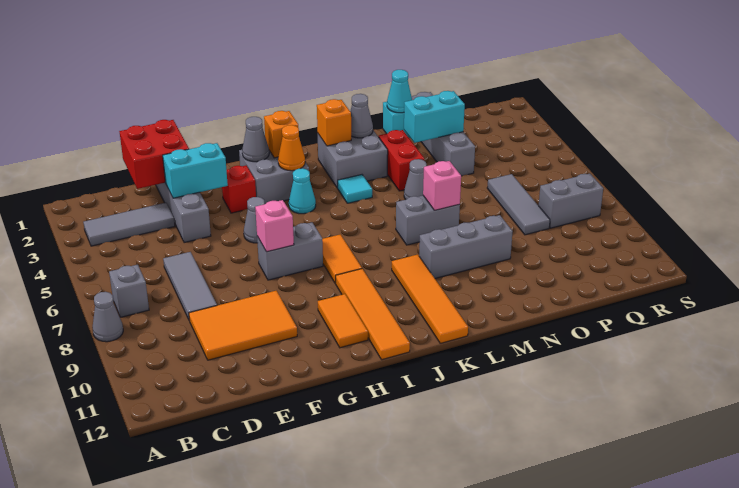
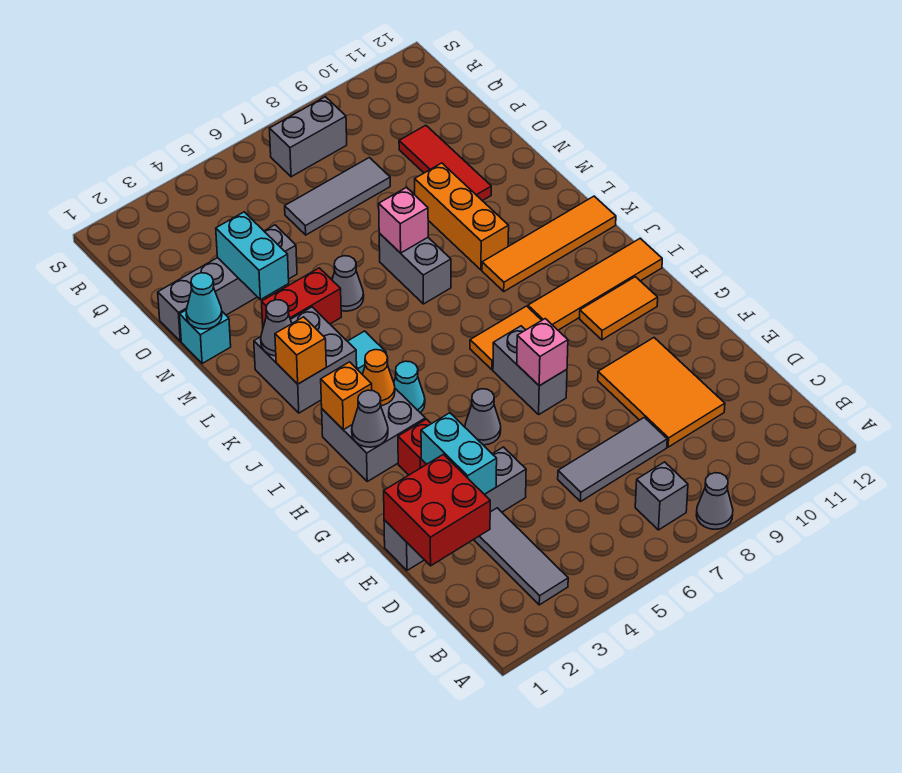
grey brick L9:N9 level 1 -> orange brick L9:N9 level 1
none -> red tile N10:P10 level 1
grey brick Q8:R8 level 1 -> grey brick R7:R8 level 1

